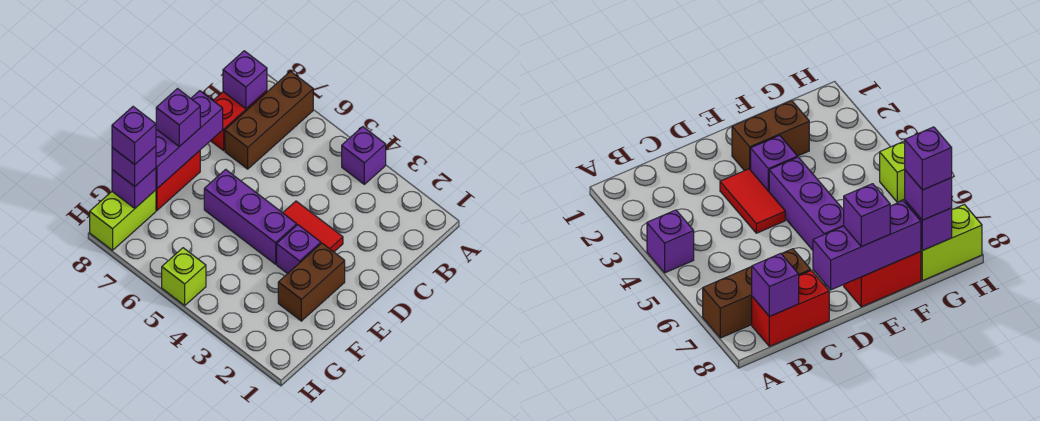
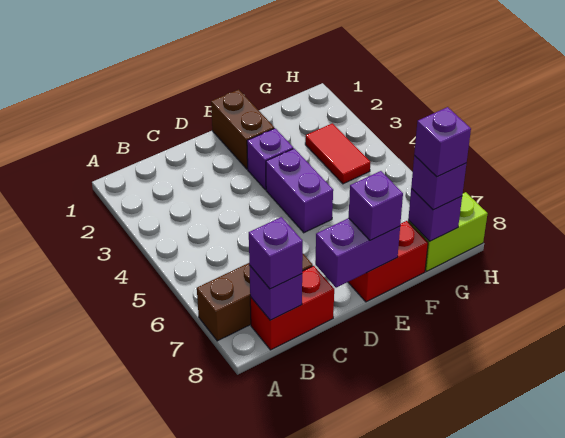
purple brick A4 level 1 -> purple brick B8 level 3
red tile D3:D4 level 1 -> red tile G3:G4 level 1
purple brick D8:F8 level 2 -> purple brick D8:E8 level 2
brown brick E2:F2 level 1 -> brown brick E1:E2 level 1
purple brick E4:E6 level 1 -> purple brick E4:E5 level 1
lime brick H5 level 1 -> none

